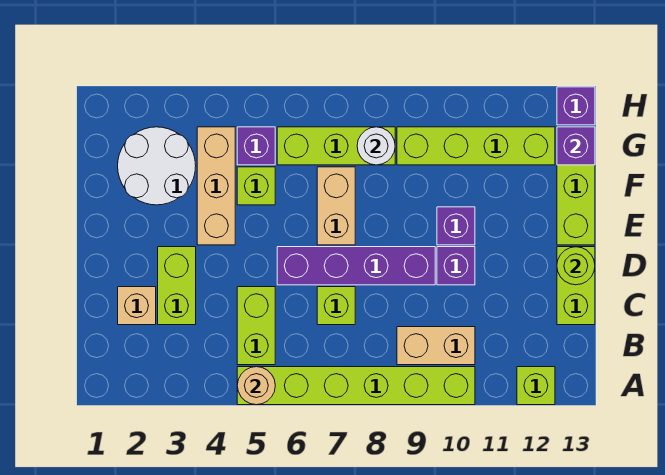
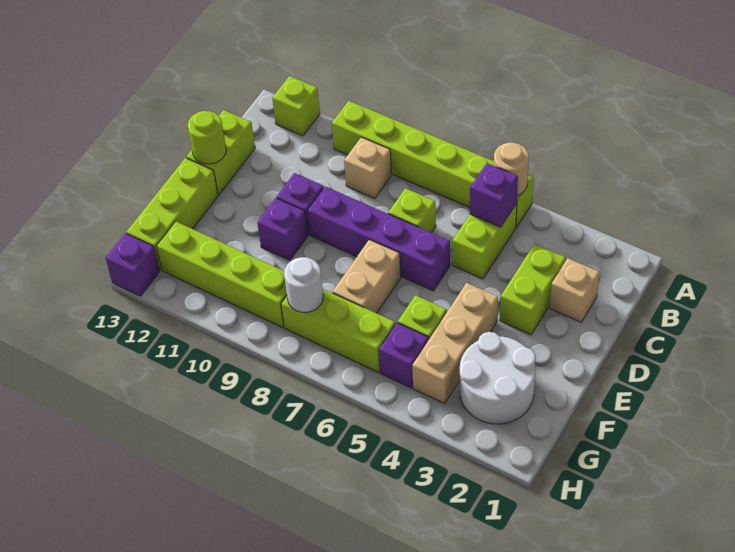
tan brick B9:B10 level 1 -> tan brick B9 level 1
purple brick G13 level 2 -> purple brick B5 level 2

